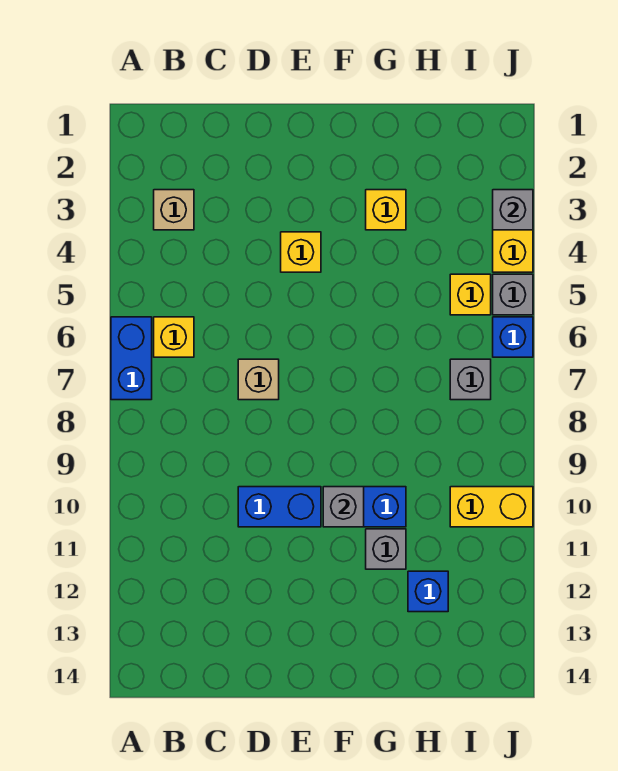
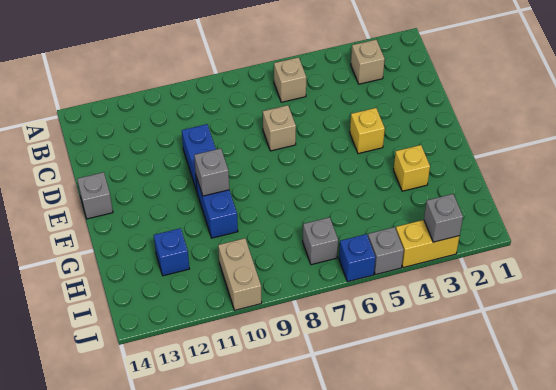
blue brick A6:A7 level 1 -> none
yellow brick B6 level 1 -> tan brick B6 level 1
grey brick G11 level 1 -> grey brick E14 level 1
yellow brick I5 level 1 -> none
yellow brick I10:J10 level 1 -> tan brick I10:J10 level 1

